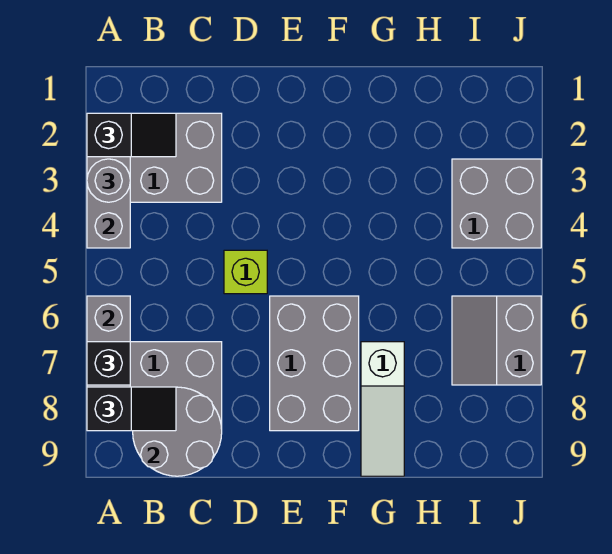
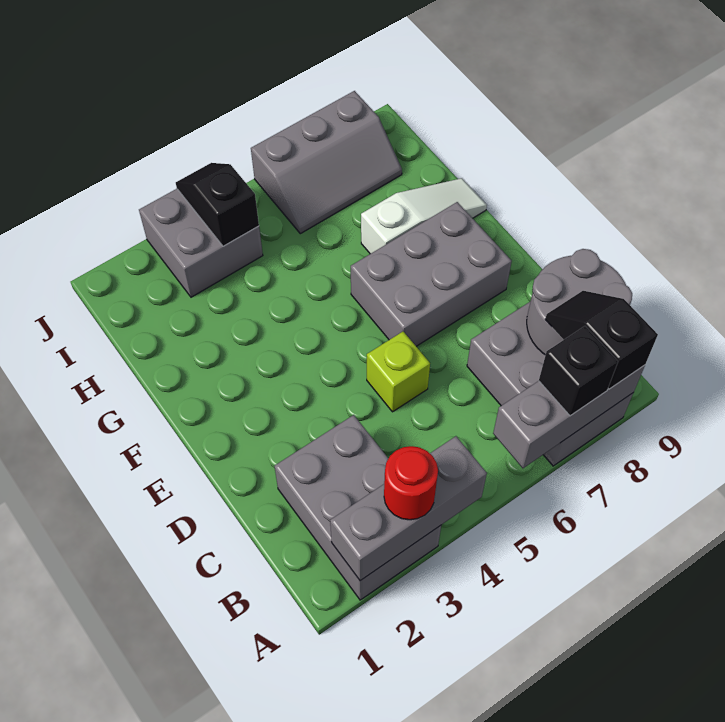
black slope A2:B2 level 3 top A -> black slope I4:J4 level 2 top I
grey round brick A3 level 3 -> red round brick A3 level 3
grey slope I6:J7 level 1 top J -> grey slope I6:J8 level 1 top J

